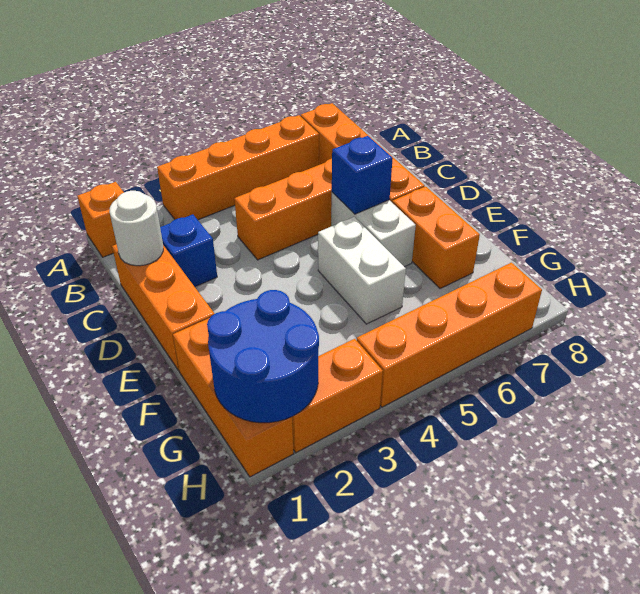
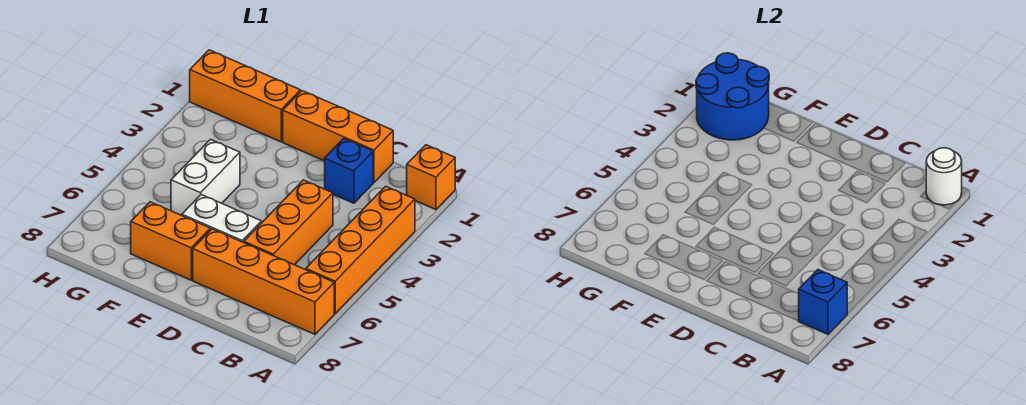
white round brick C1 level 2 -> white round brick A1 level 2
blue brick D6 level 2 -> blue brick A7 level 2
white brick E5:F5 level 1 -> white brick F4:F5 level 1
orange brick H2:H3 level 1 -> none
orange brick H4:H7 level 1 -> none

